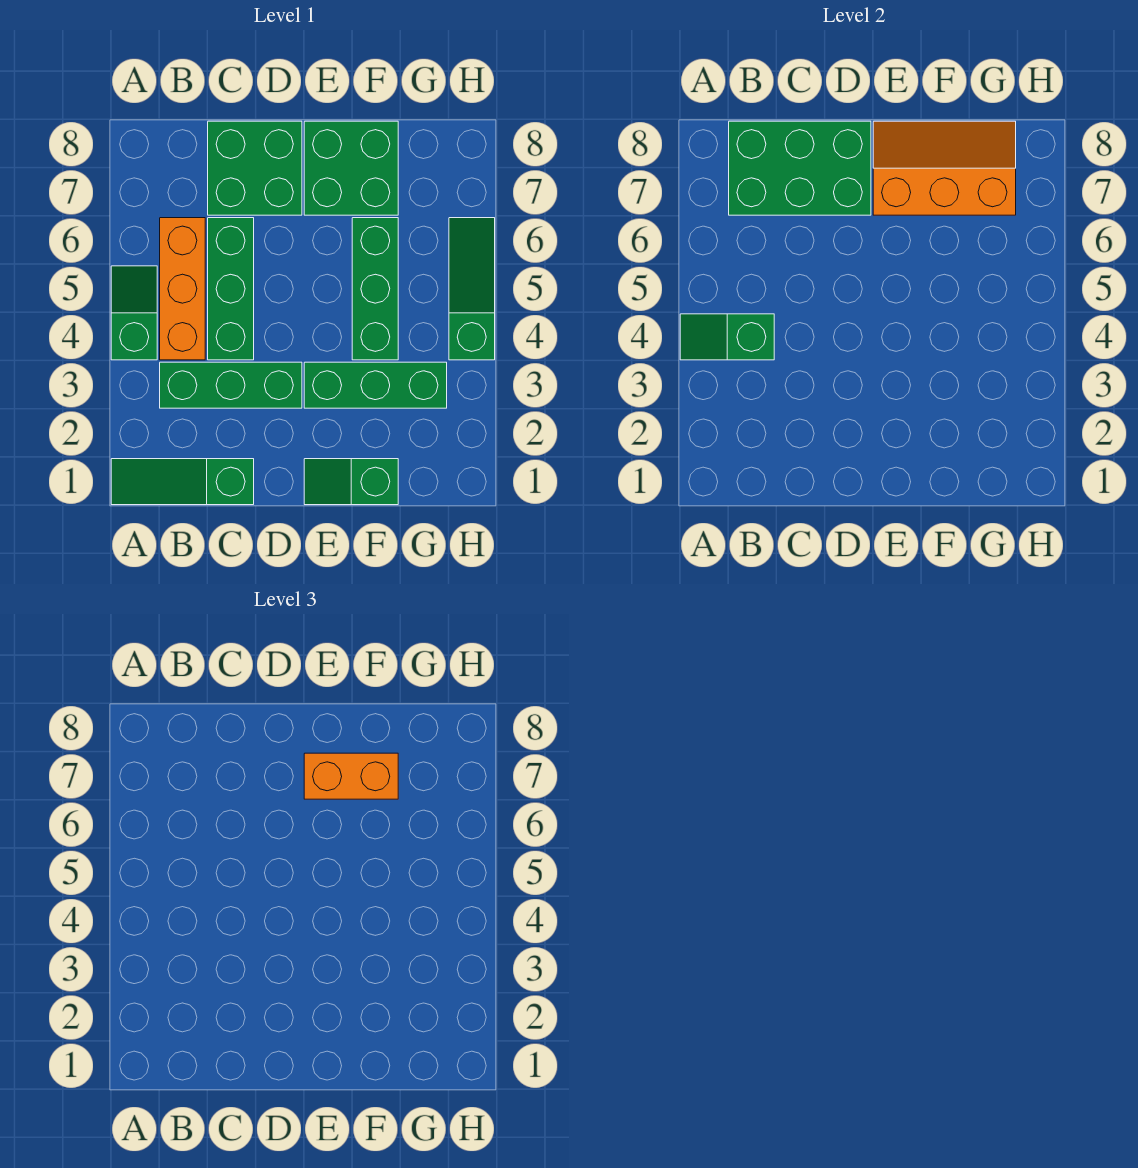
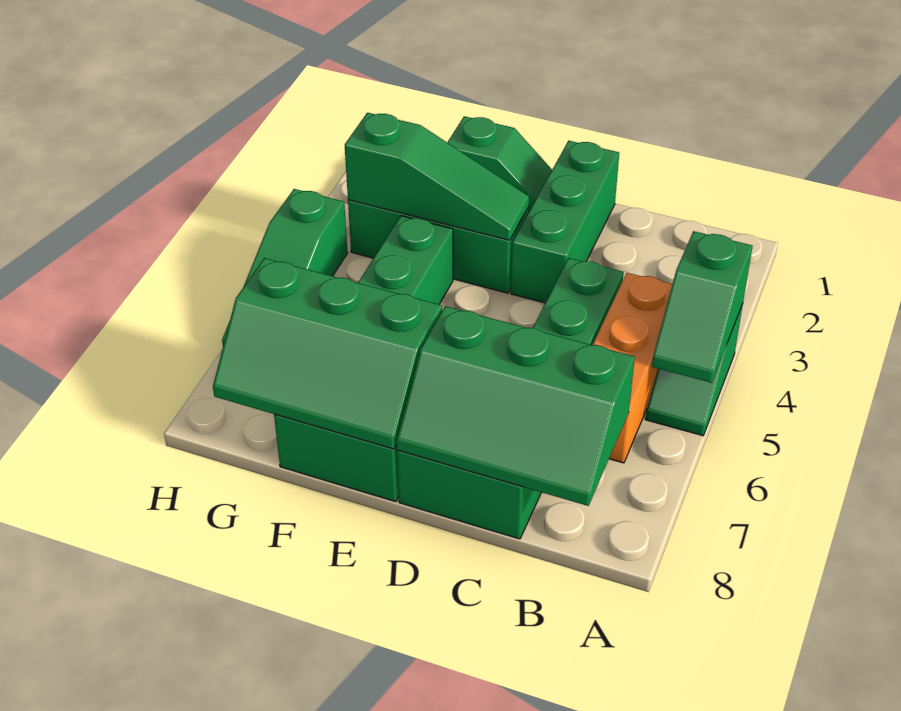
green slope A1:C1 level 1 top C -> green slope E3:G3 level 2 top G
green slope A4:B4 level 2 top B -> green slope A4:A5 level 2 top 4
green brick B3:D3 level 1 -> green brick D1:D3 level 1
green brick B7:D8 level 2 -> green slope B7:D8 level 2 top 7
orange slope E7:G8 level 2 top 7 -> green slope E7:G8 level 2 top 7
orange brick E7:F7 level 3 -> none

